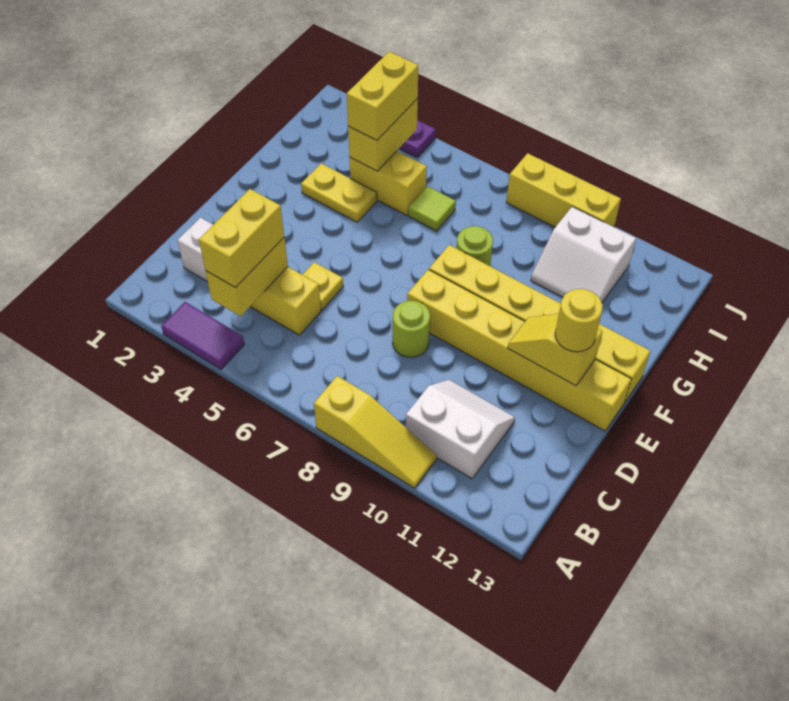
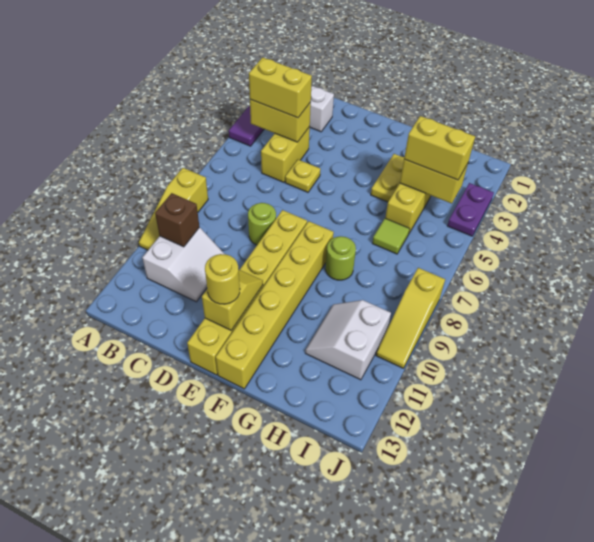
none -> brown brick B10 level 2
yellow brick J8:J10 level 1 -> yellow slope J8:J10 level 1 top 8

